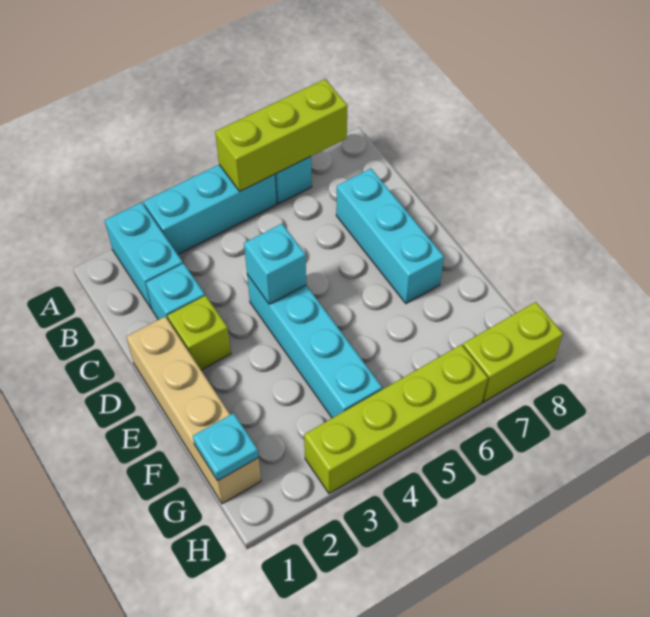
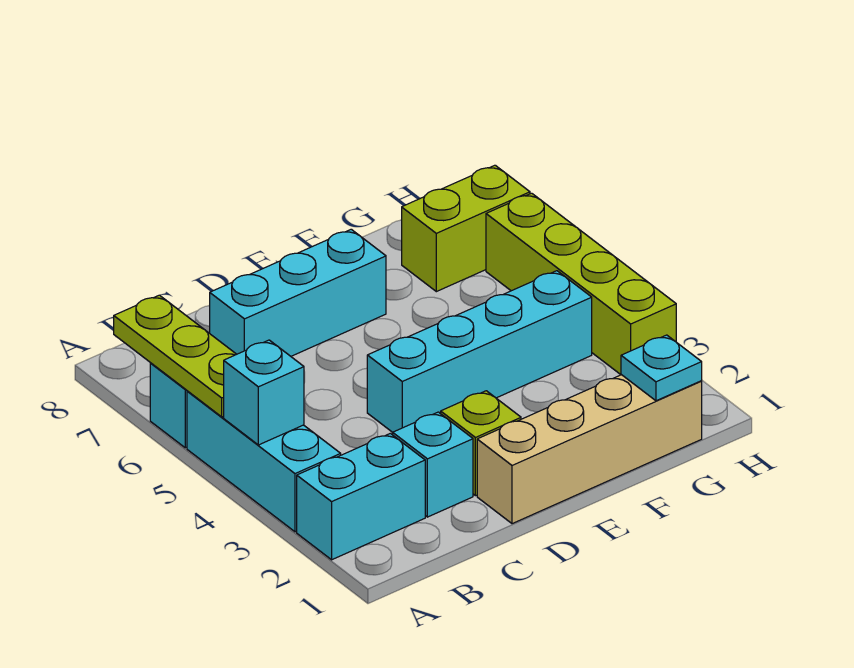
lime brick A5:A7 level 2 -> lime plate A5:A7 level 2
cyan brick D4 level 2 -> cyan brick A4 level 2
lime brick H7:H8 level 1 -> lime brick G7:H7 level 1

